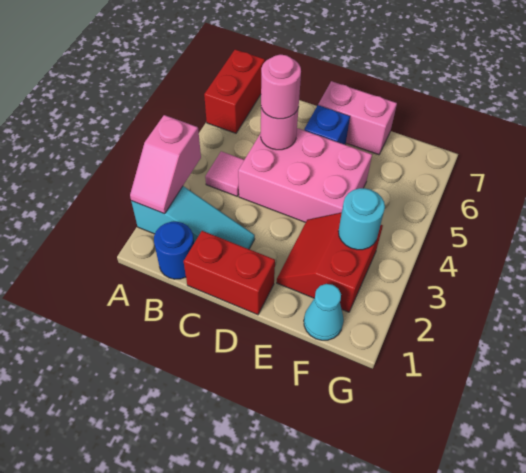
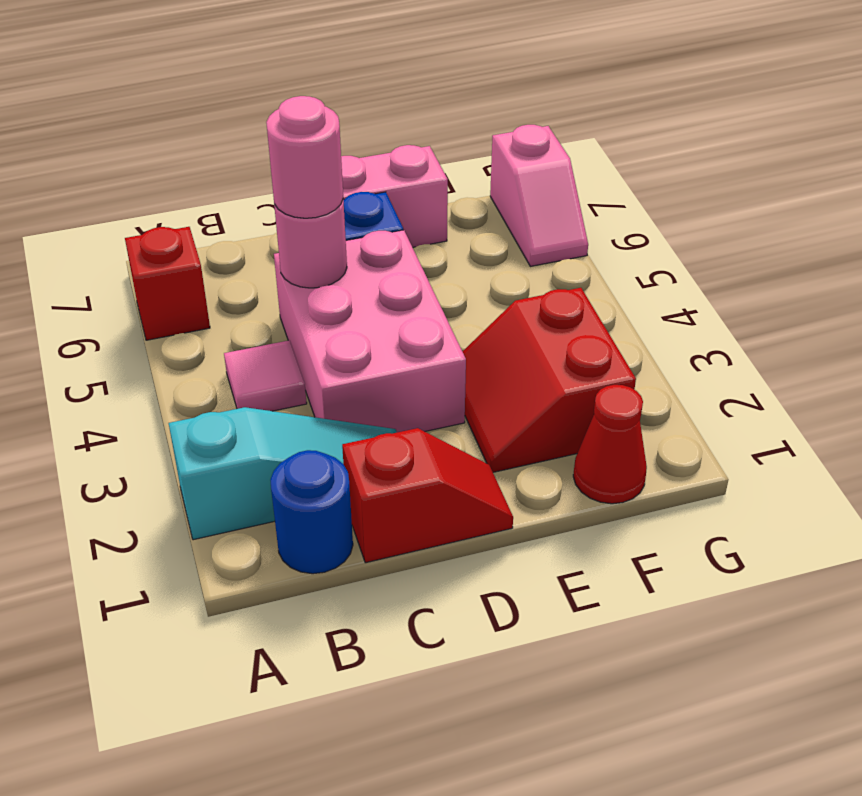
pink slope A2:A3 level 2 top 3 -> pink slope G6:G7 level 1 top 7
red brick A6:A7 level 1 -> red brick A6 level 1
red brick C1:D1 level 1 -> red slope C1:D1 level 1 top C
pink brick C4:E5 level 1 -> pink brick C3:D5 level 1
cyan cone F1 level 1 -> red cone F1 level 1
cyan round brick F3 level 2 -> none

